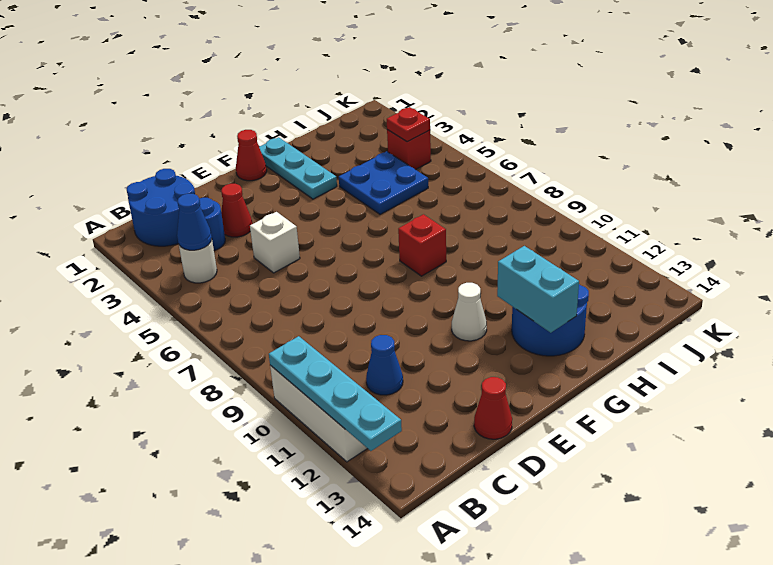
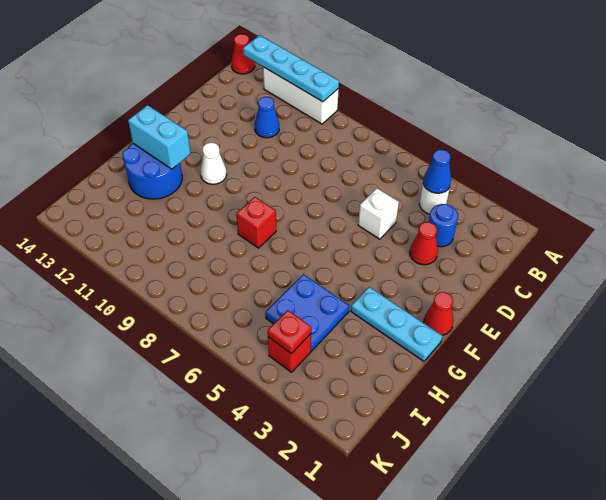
blue round brick B1:C2 level 1 -> none
red cone D14 level 1 -> red cone A14 level 1

